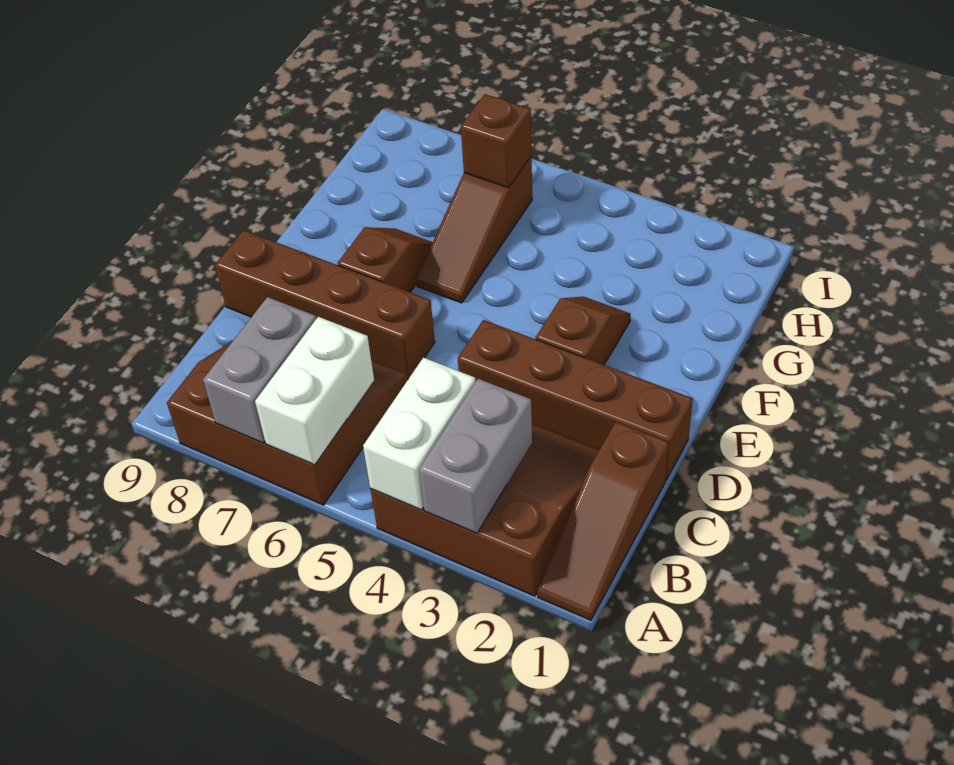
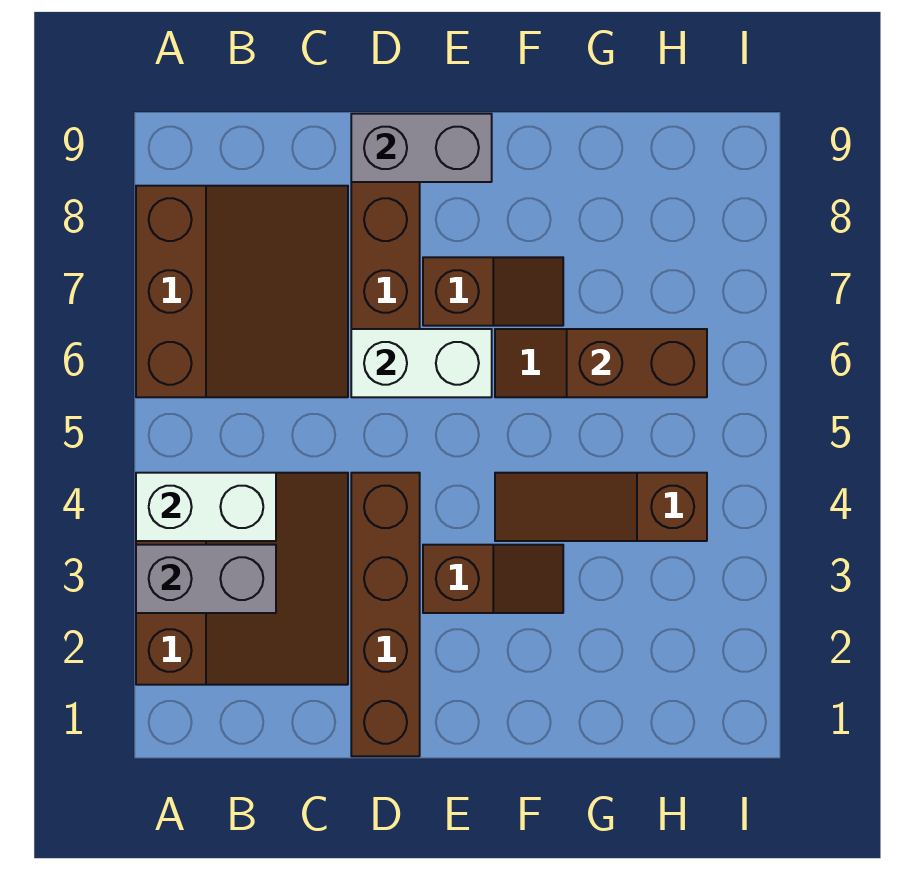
brown slope A1:C1 level 1 top C -> brown slope F4:H4 level 1 top H
white brick A6:B6 level 2 -> white brick D6:E6 level 2
grey brick A7:B7 level 2 -> grey brick D9:E9 level 2
brown brick H6 level 2 -> brown brick G6:H6 level 2

